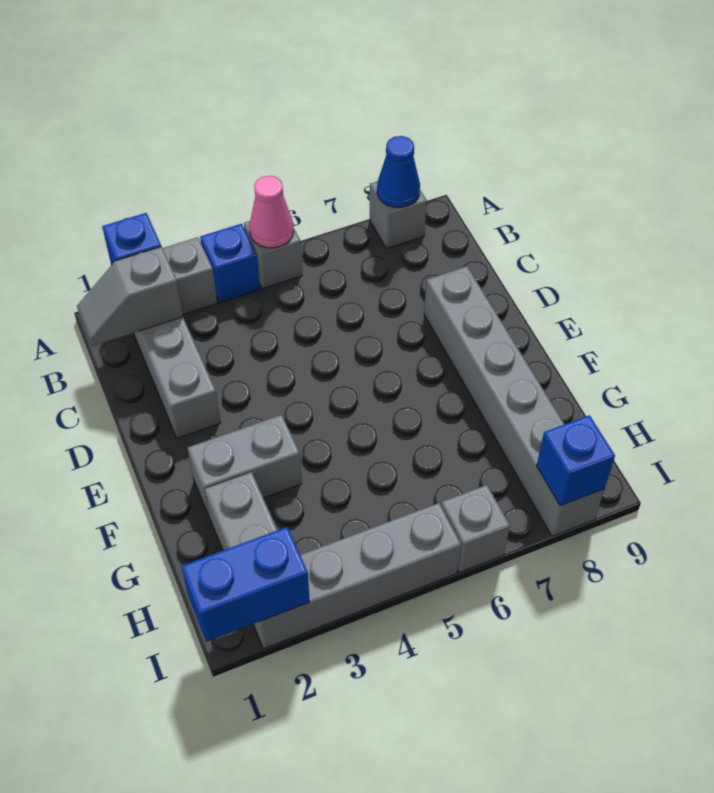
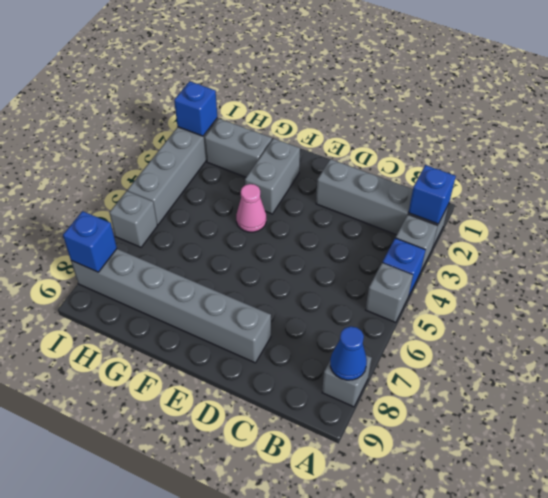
pink cone A5 level 2 -> pink cone F4 level 1
grey slope B1:B2 level 2 top 2 -> none
blue brick I1:I2 level 2 -> blue brick I2 level 2

